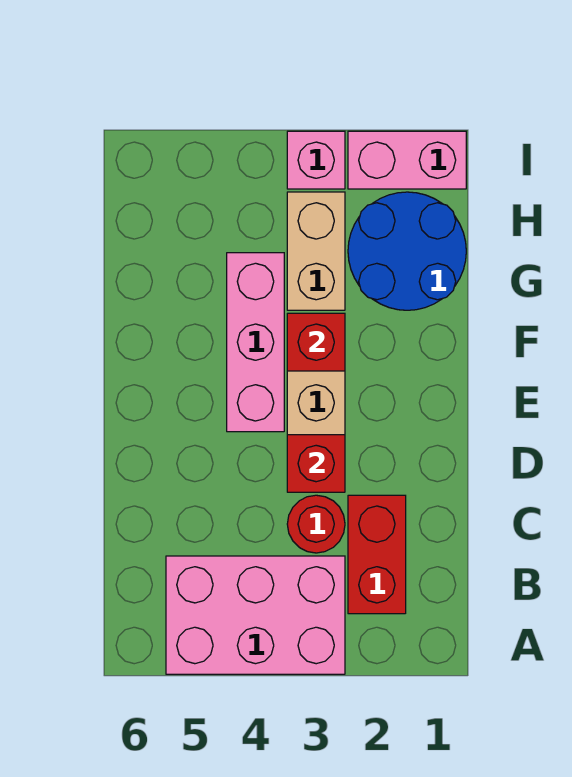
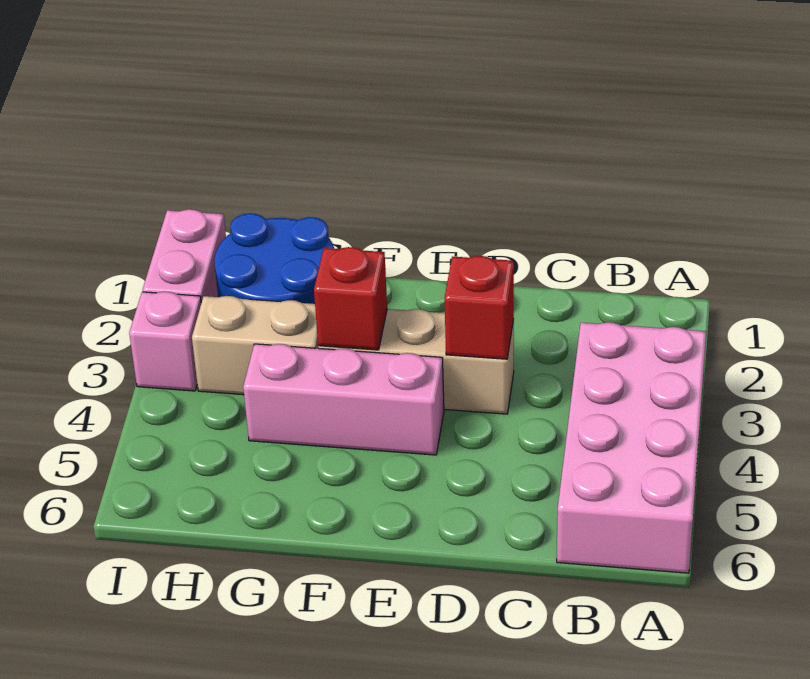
pink brick A3:B5 level 1 -> pink brick A3:B6 level 1
red brick B2:C2 level 1 -> none
red round brick C3 level 1 -> none

